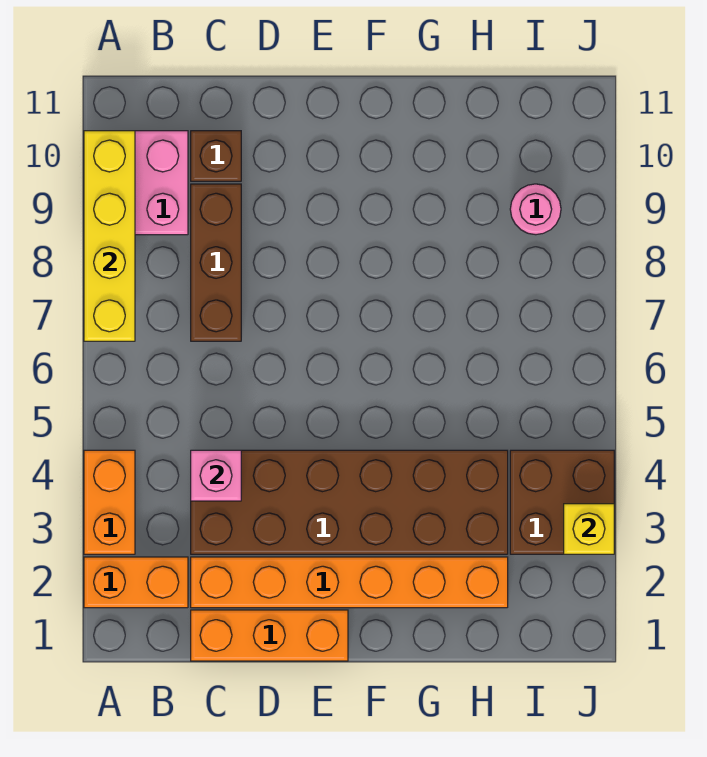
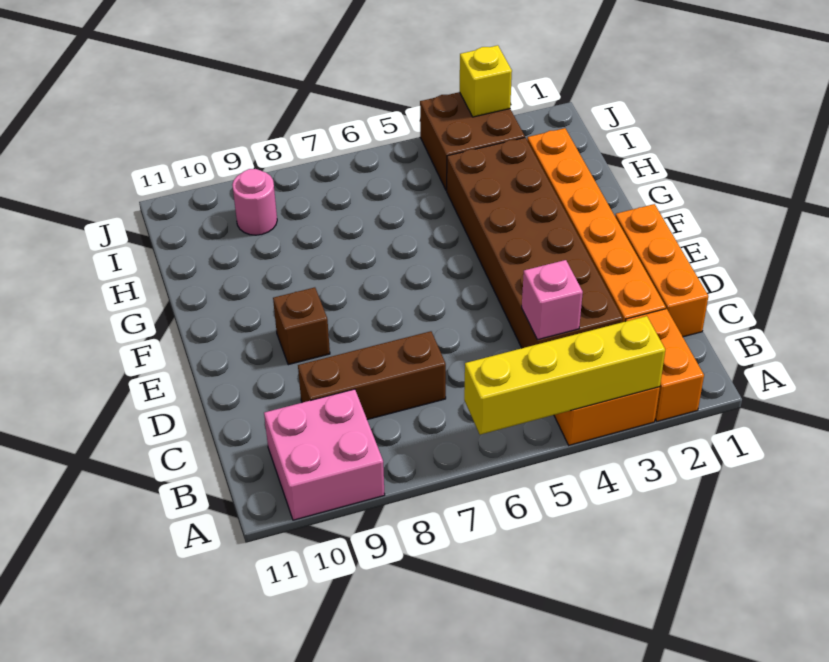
yellow brick A7:A10 level 2 -> yellow brick A3:A6 level 2
brown brick C10 level 1 -> brown brick E9 level 1

